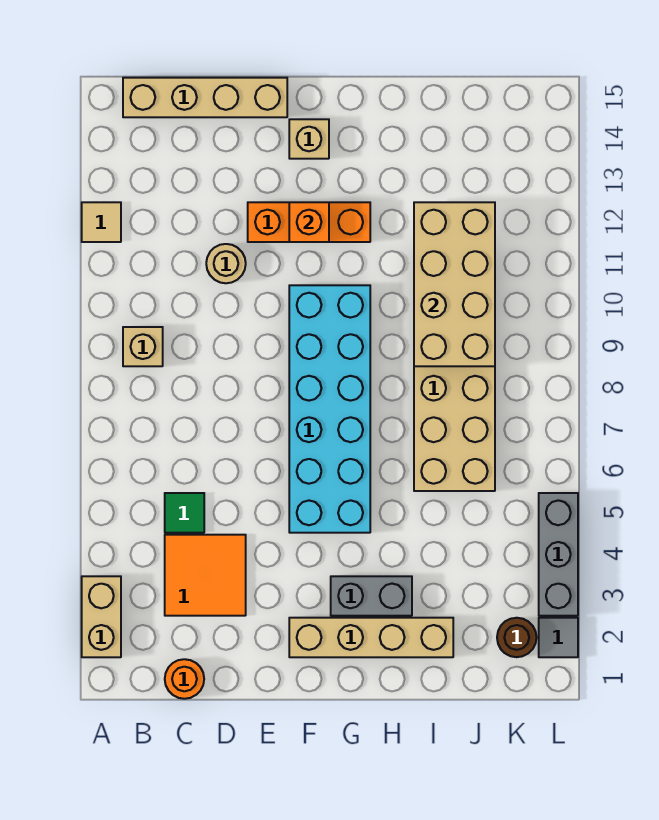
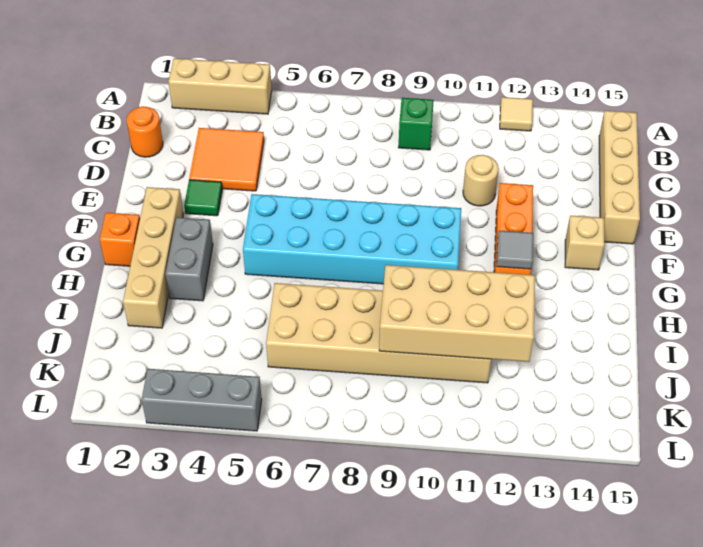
tan brick A2:A3 level 1 -> tan brick A2:A4 level 1
tan brick B9 level 1 -> green brick B9 level 1
green tile C5 level 1 -> green tile E3 level 1
orange brick F12 level 2 -> orange brick G1 level 1
brown round brick K2 level 1 -> none
grey tile L2 level 1 -> grey tile G12 level 2

